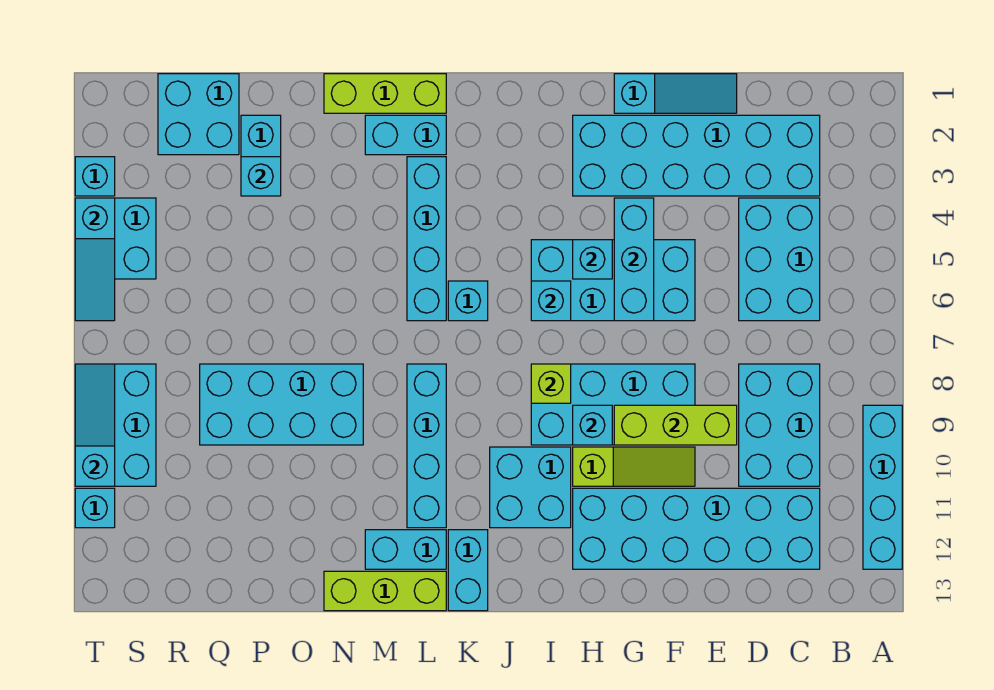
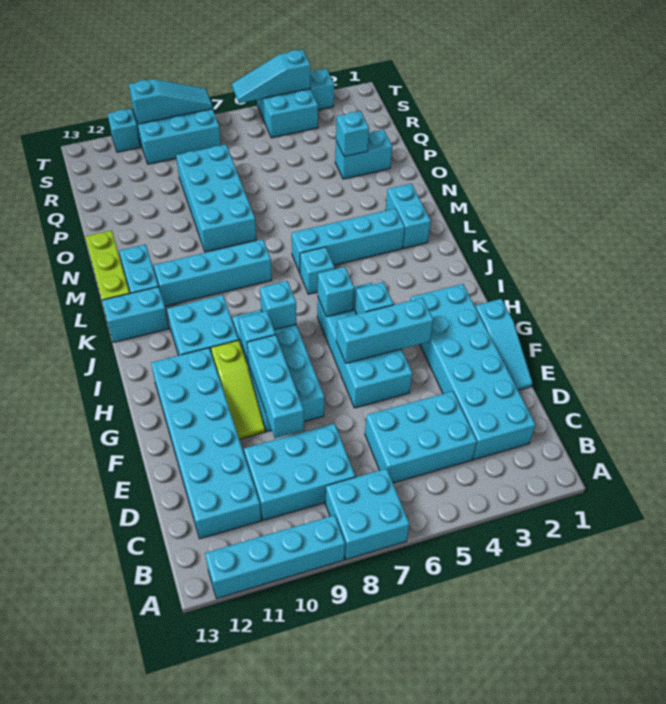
lime brick E9:G9 level 2 -> cyan brick E9:G9 level 2
lime brick I8 level 2 -> cyan brick I8 level 2
lime brick L1:N1 level 1 -> none
cyan brick Q1:R2 level 1 -> cyan brick A7:B8 level 1

